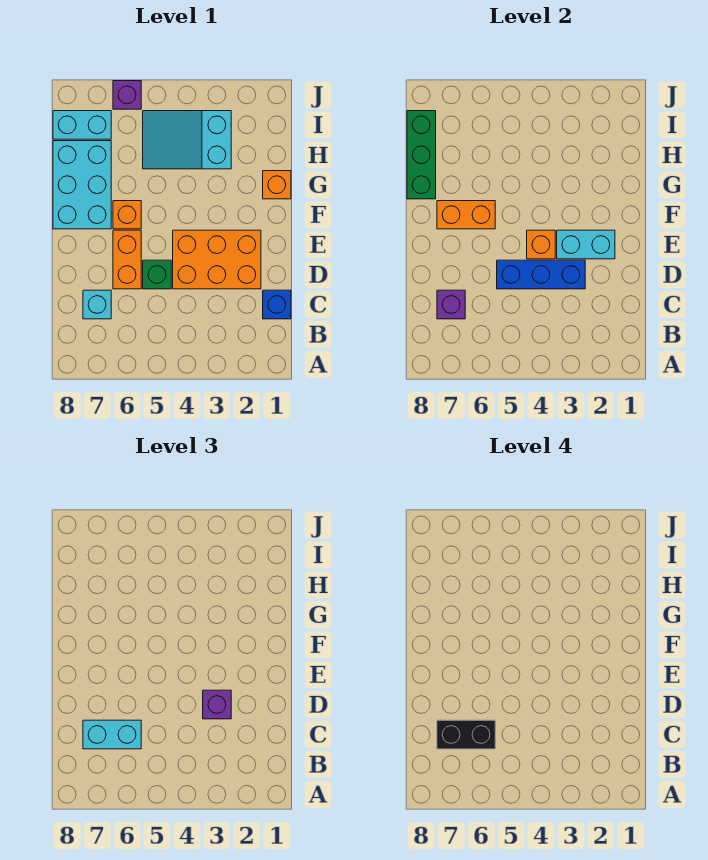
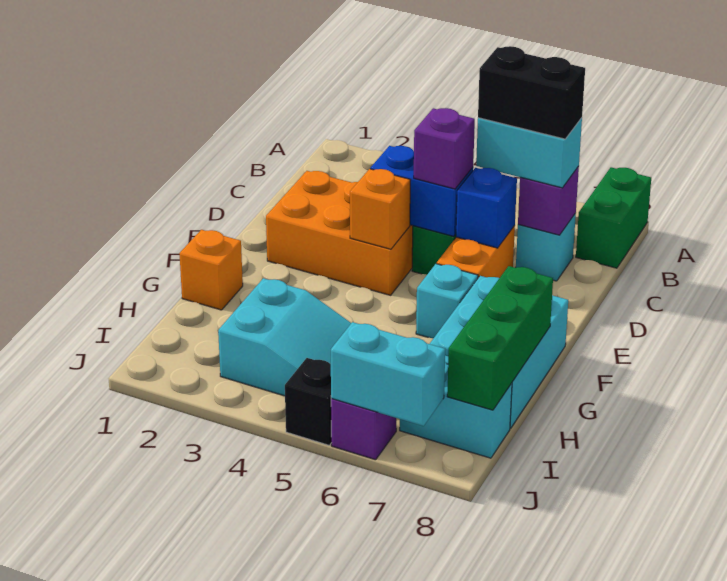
none -> green brick A8:B8 level 1
blue brick C1 level 1 -> blue brick D6 level 2
blue brick D3:D5 level 2 -> blue brick D4:D5 level 2
purple brick D3 level 3 -> purple brick D5 level 3
cyan brick E2:E3 level 2 -> cyan brick J6:J7 level 2
orange brick F6 level 1 -> cyan brick F6 level 1
orange brick F6:F7 level 2 -> none
none -> black brick J5 level 1

